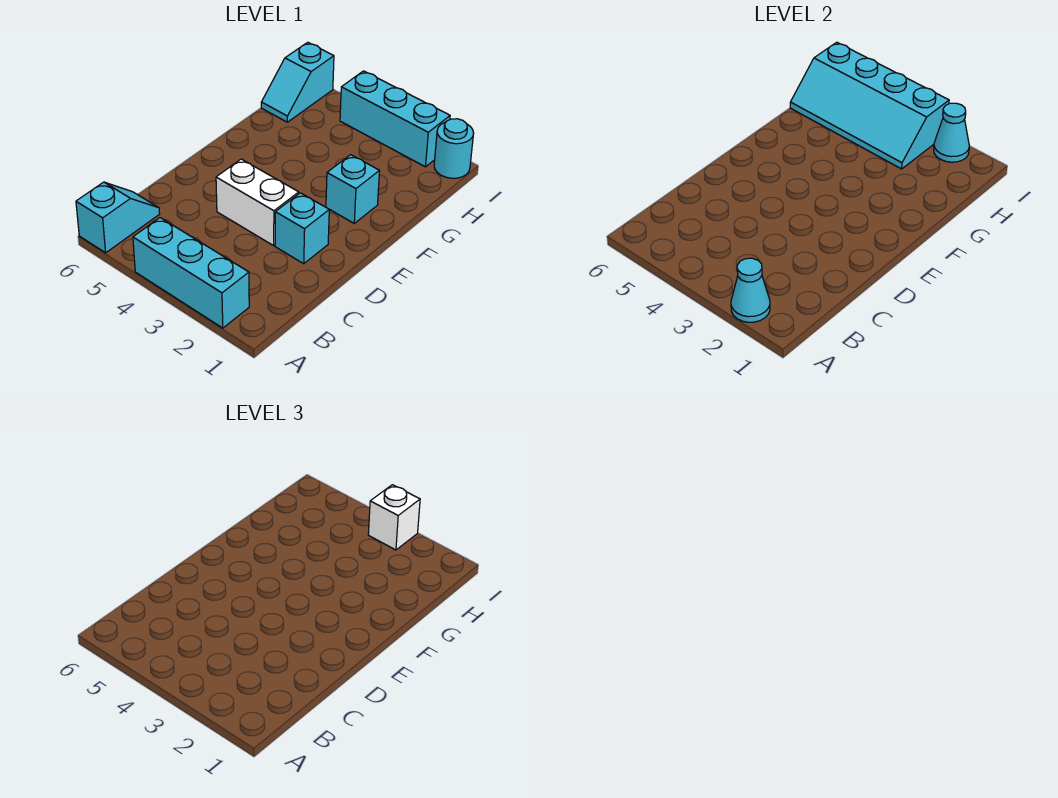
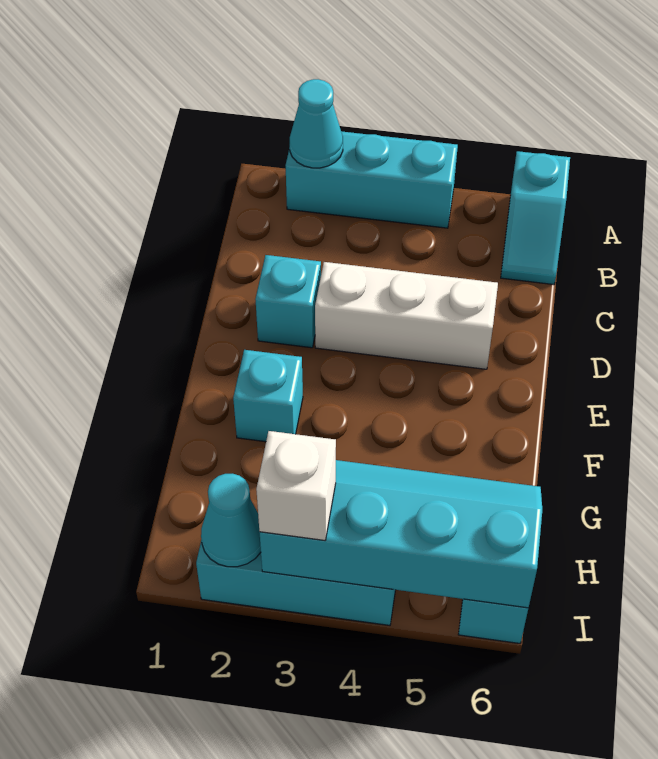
white brick D3:D4 level 1 -> white brick D3:D5 level 1
cyan round brick I1 level 1 -> none

